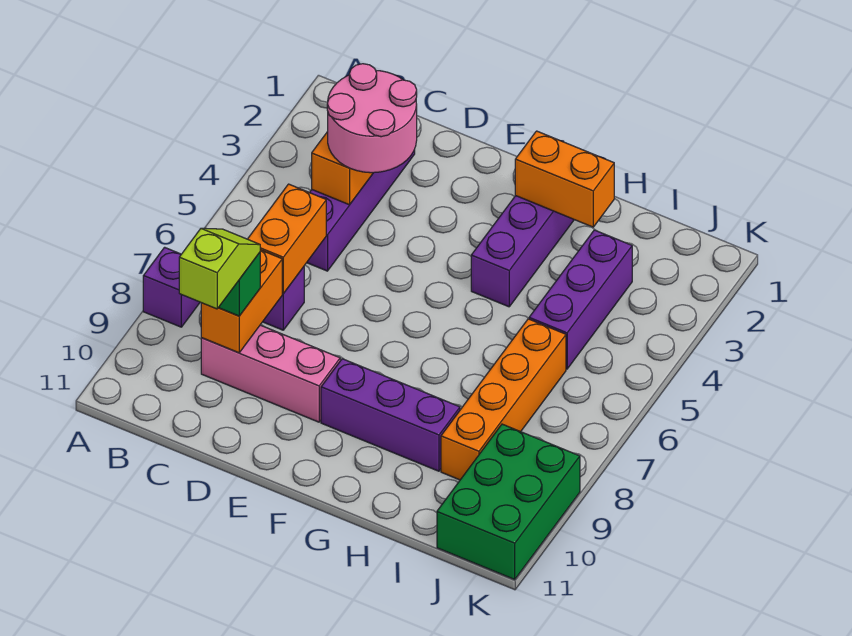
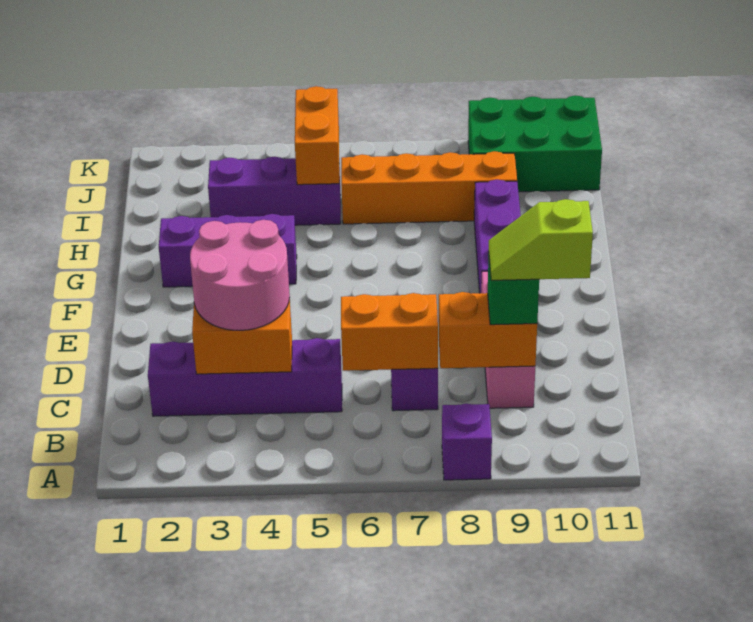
orange brick G2:H2 level 2 -> orange brick I5:J5 level 2

